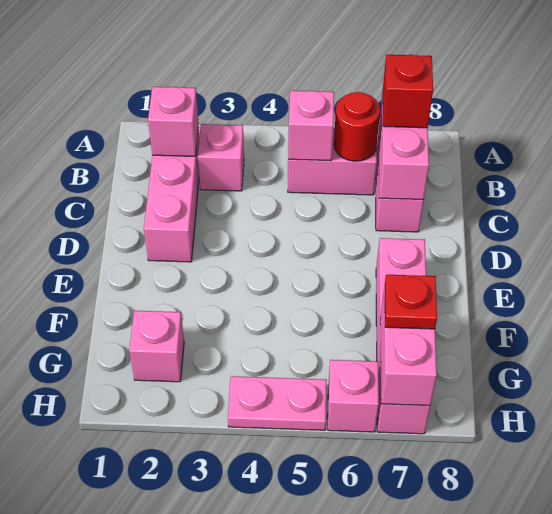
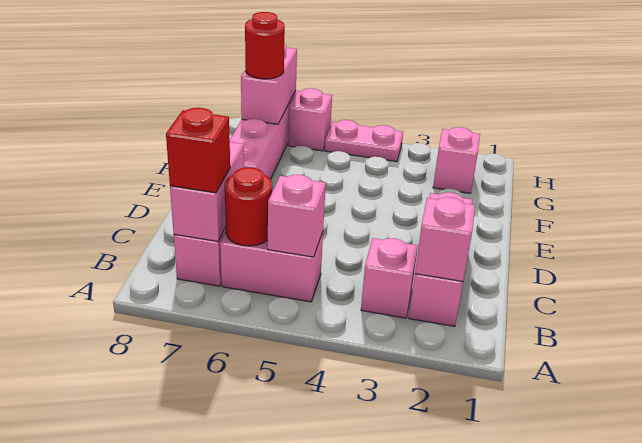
red plate G7 level 3 -> red round brick G7 level 3

